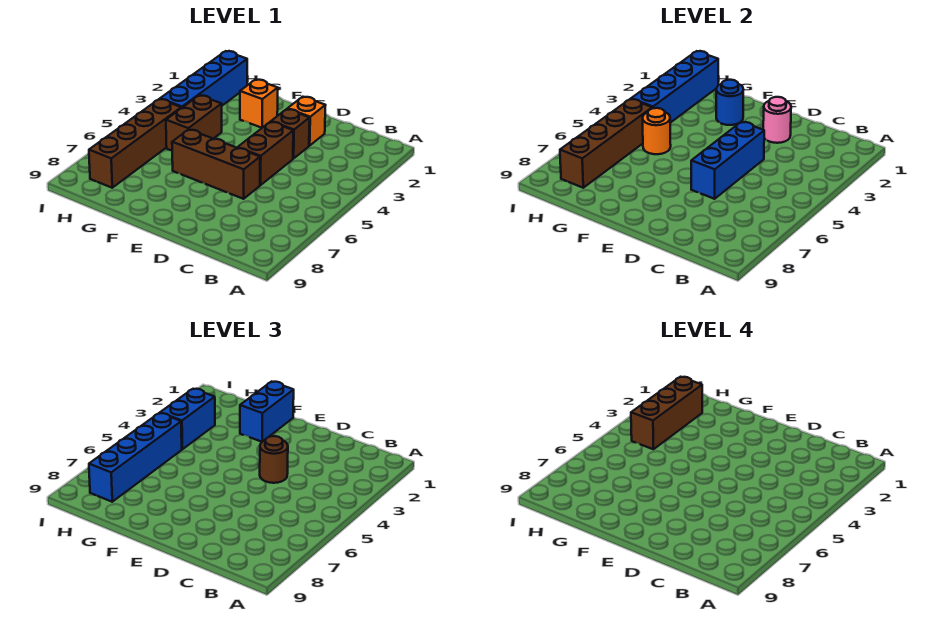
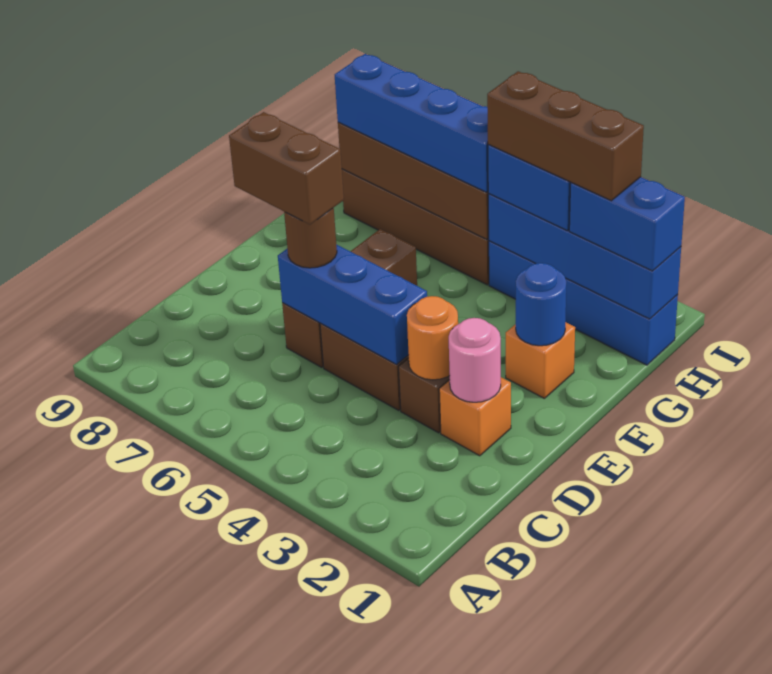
brown round brick D4 level 3 -> brown round brick D6 level 3
blue brick F1:F2 level 3 -> blue brick H1:H2 level 3
brown brick G4:G5 level 1 -> brown brick D6:D7 level 4
orange round brick G5 level 2 -> orange round brick D3 level 2

